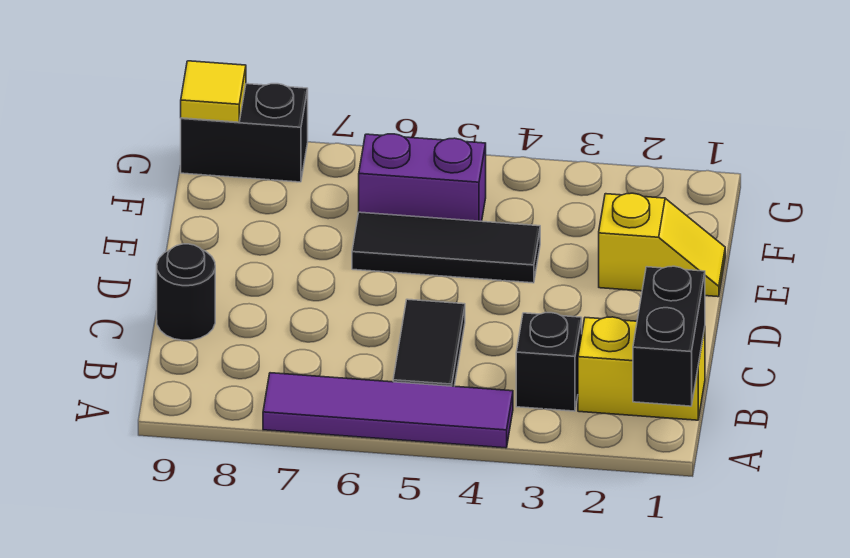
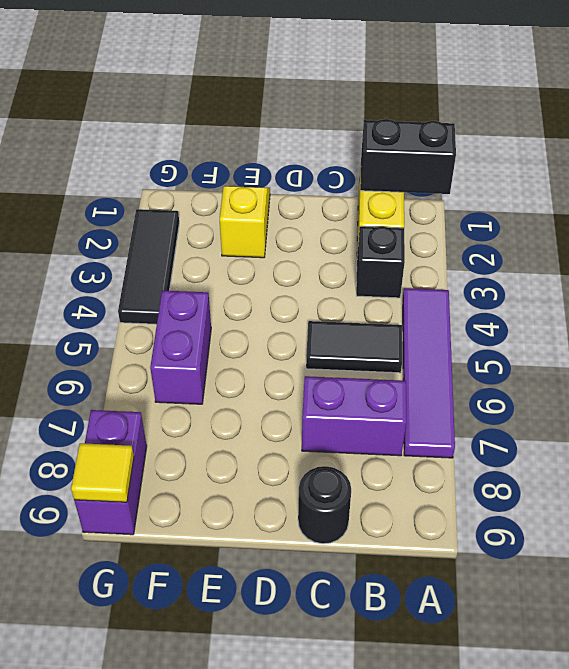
none -> purple brick B7:C7 level 1
black tile E4:E6 level 1 -> black tile G2:G4 level 1
black brick G8:G9 level 1 -> purple brick G8:G9 level 1

